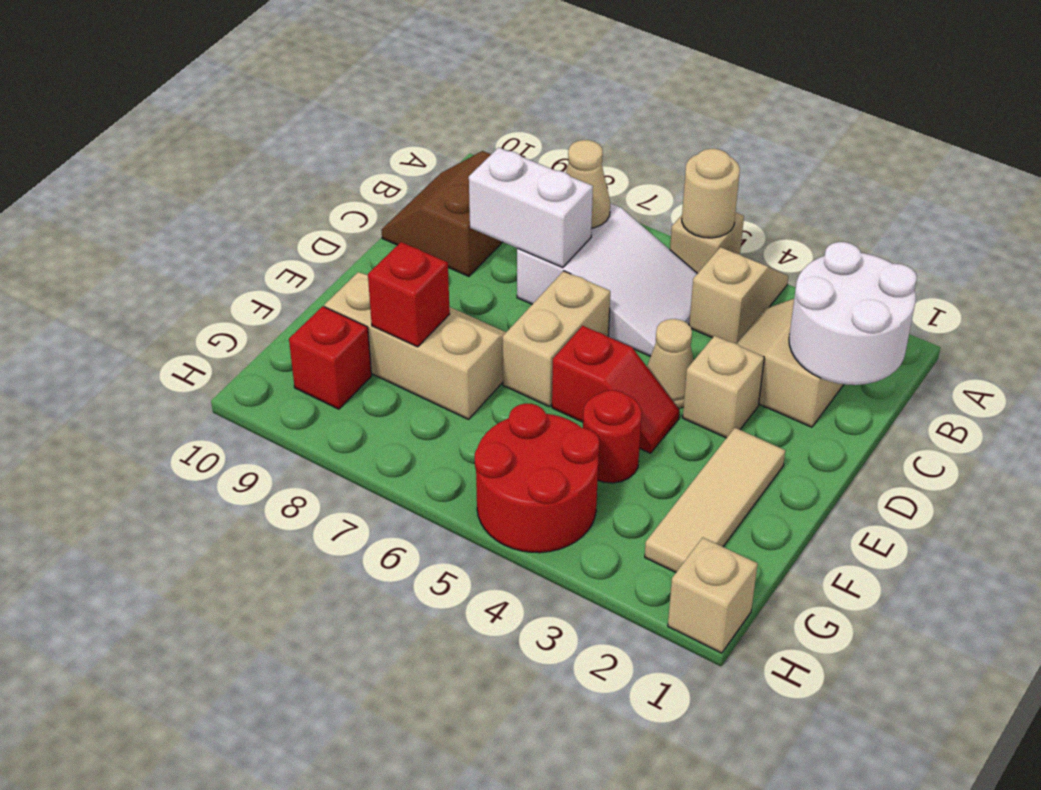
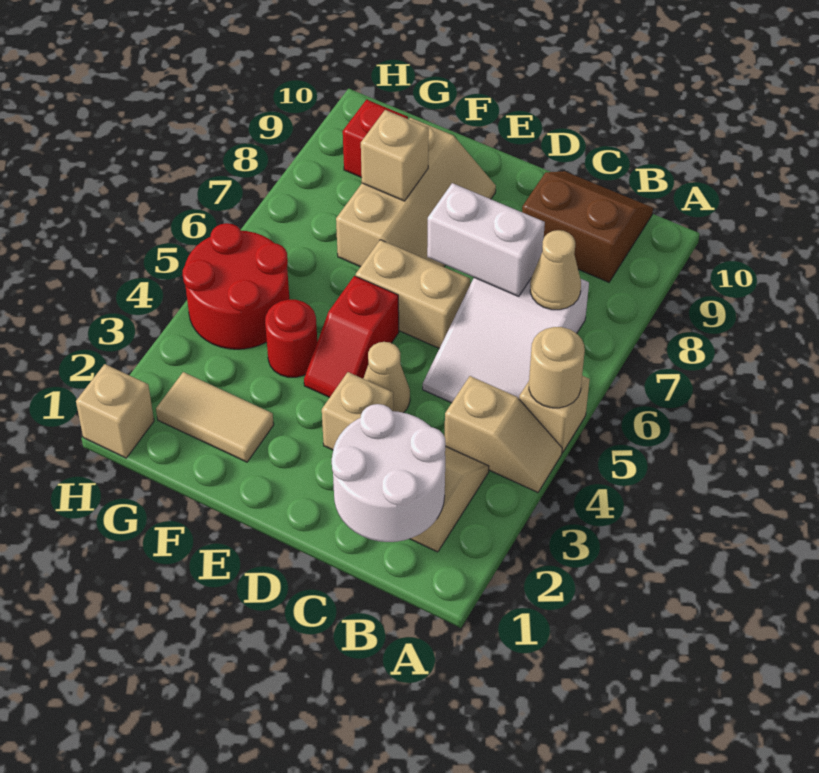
white brick C7:C8 level 2 -> white brick C7:D7 level 2
tan tile E2:G2 level 1 -> tan tile F2:G2 level 1
red brick F8 level 2 -> tan brick F8 level 2

